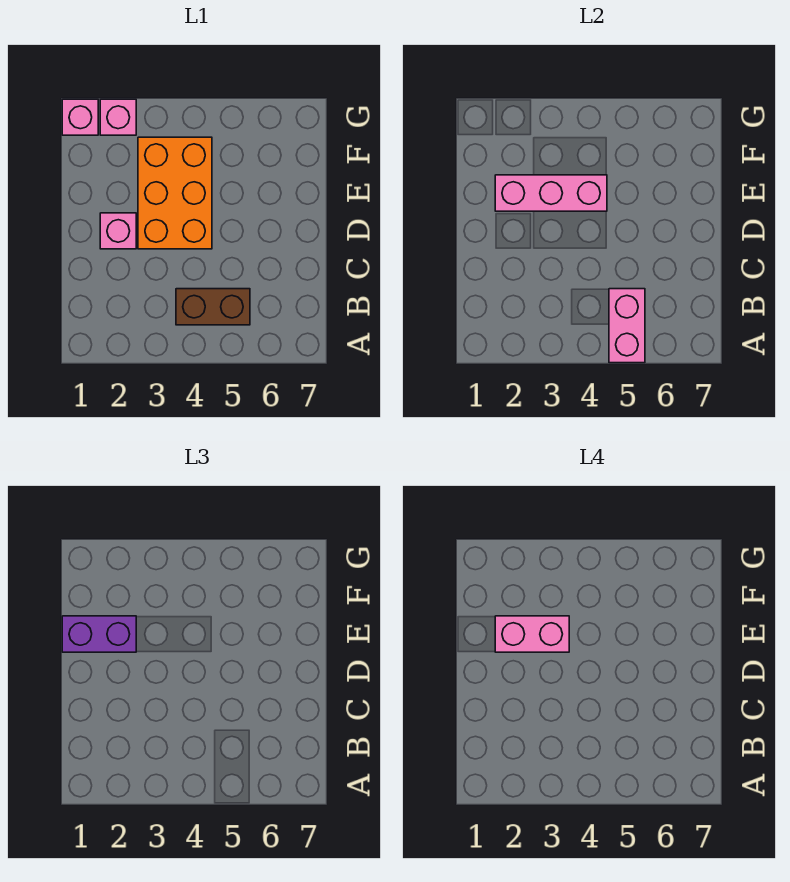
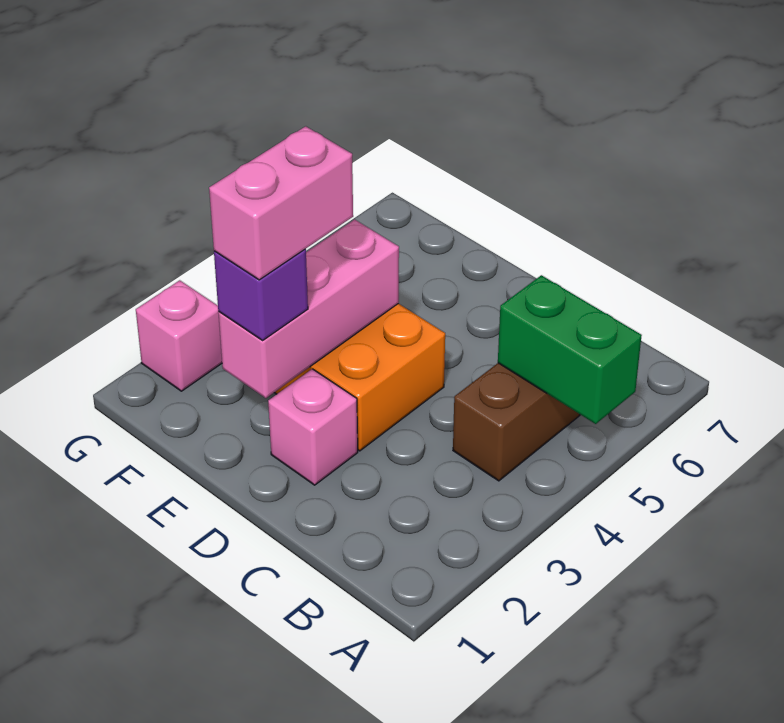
pink brick A5:B5 level 2 -> green brick A5:B5 level 2
purple brick E1:E2 level 3 -> purple brick E2 level 3
pink brick G1 level 1 -> none

